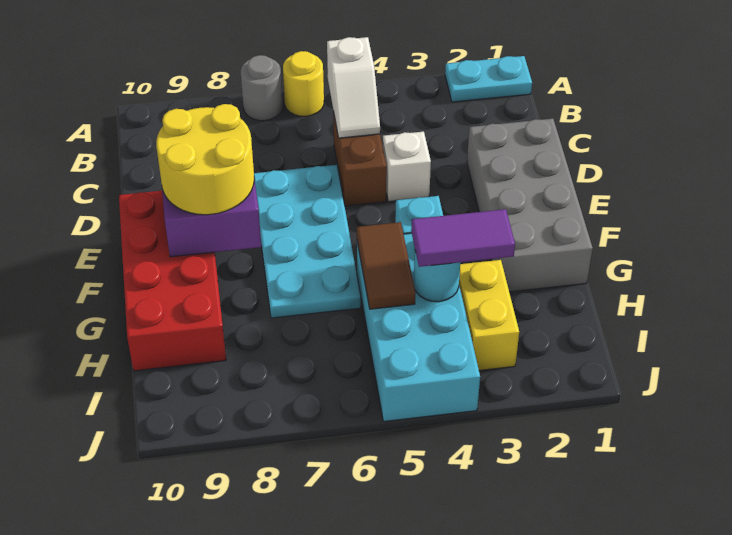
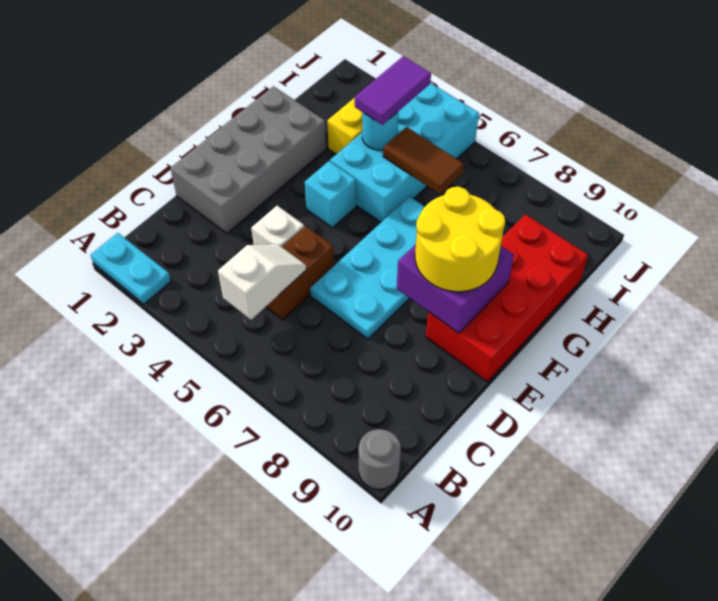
yellow round brick A6 level 1 -> none
grey round brick A7 level 1 -> grey round brick A10 level 1
brown tile G5:H5 level 2 -> brown tile H5:H6 level 2
purple tile H3:H4 level 3 -> purple tile H4:I4 level 3

